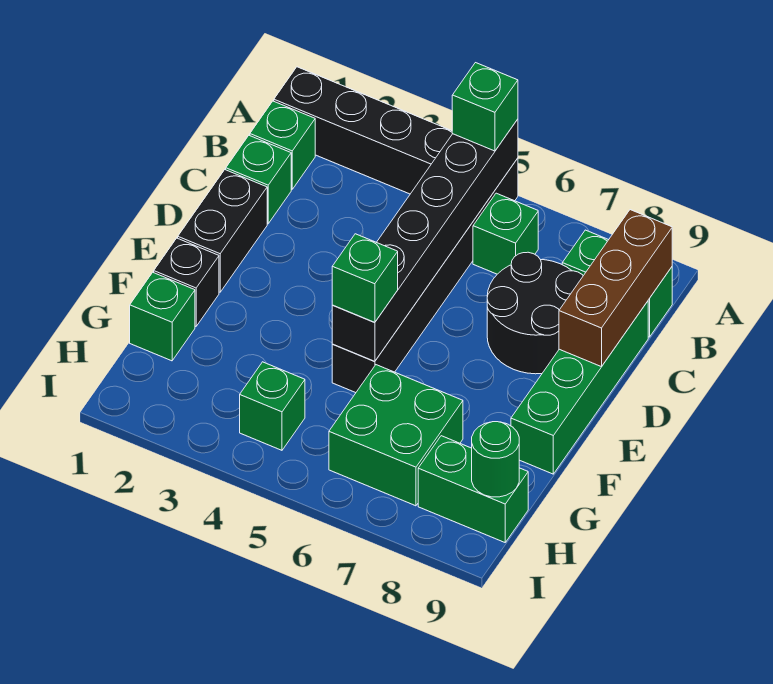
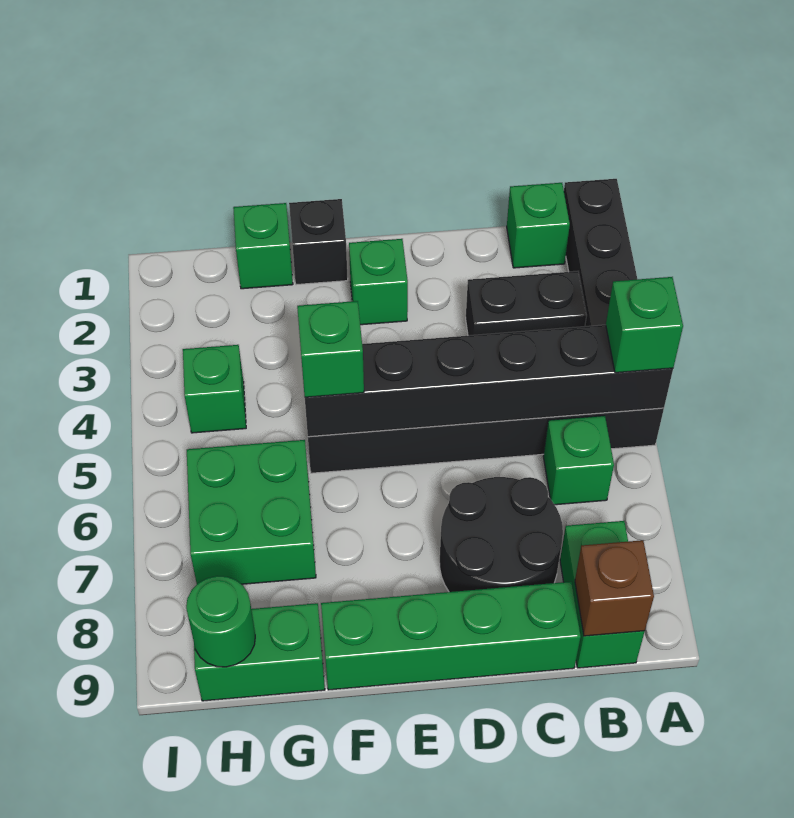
brown brick B9:D9 level 2 -> brown brick B9 level 2
green brick C1 level 1 -> green brick E2 level 1
black brick D1:E1 level 1 -> black brick B3:C3 level 1
green brick H8:H9 level 1 -> green brick G9:H9 level 1

